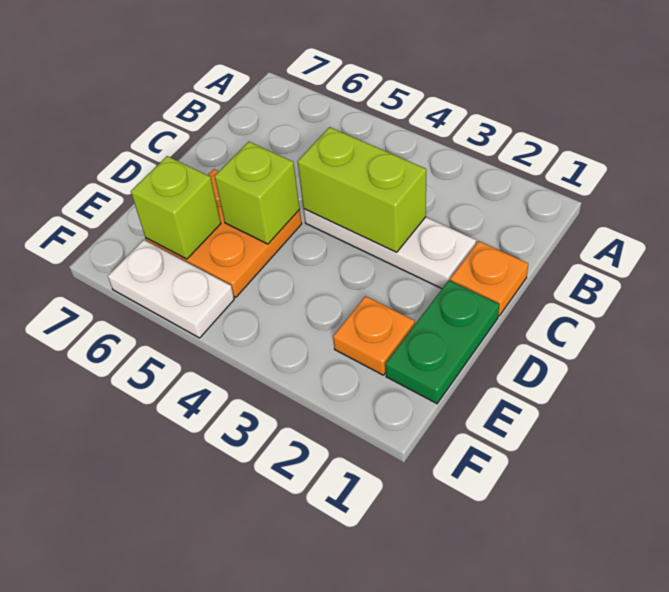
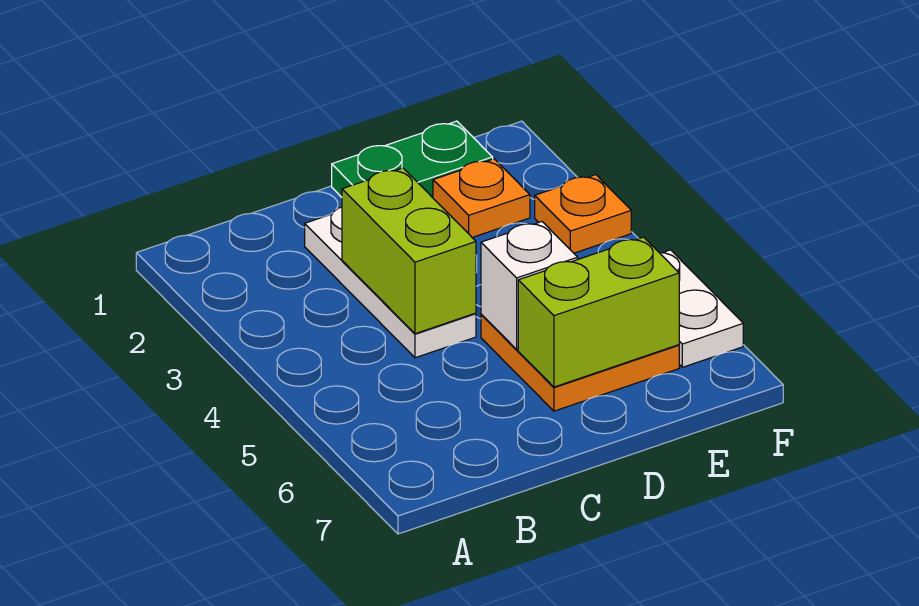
orange plate C1 level 1 -> orange plate F3 level 1
lime brick D5 level 2 -> white brick D5 level 2
lime brick E6 level 2 -> lime brick D6:E6 level 2

